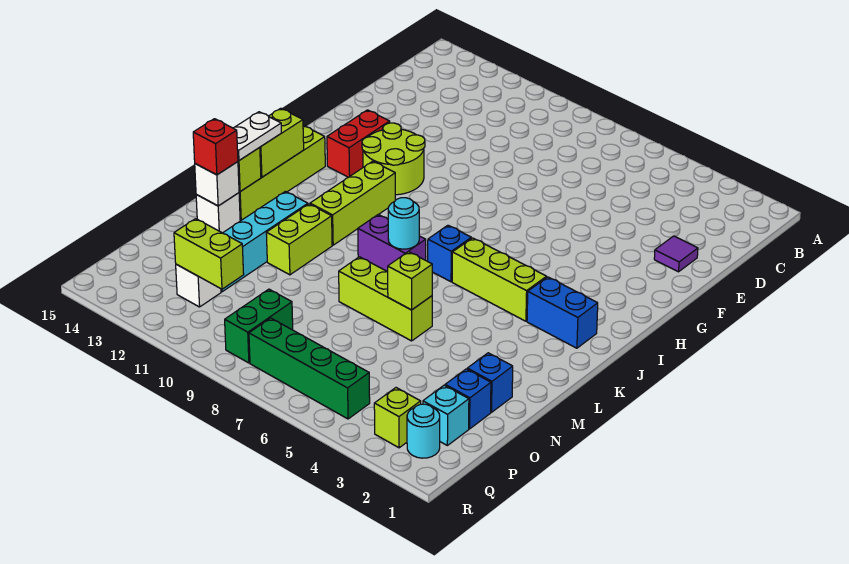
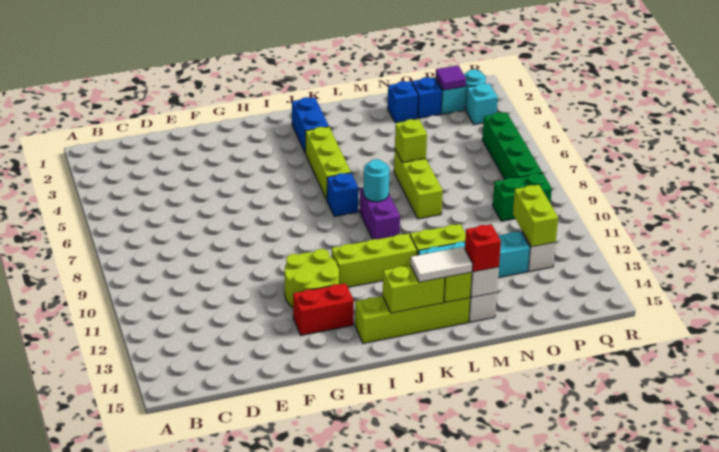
purple tile E2 level 1 -> purple tile P2 level 2
white plate K14:L14 level 3 -> white tile K14:L14 level 3
lime brick Q3 level 1 -> cyan brick Q3 level 1

